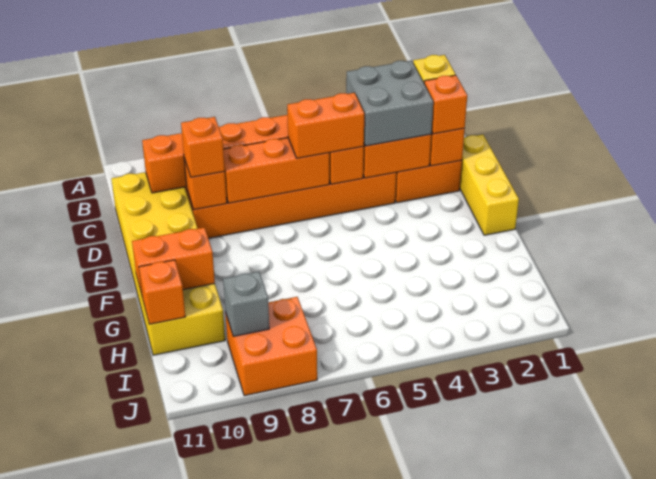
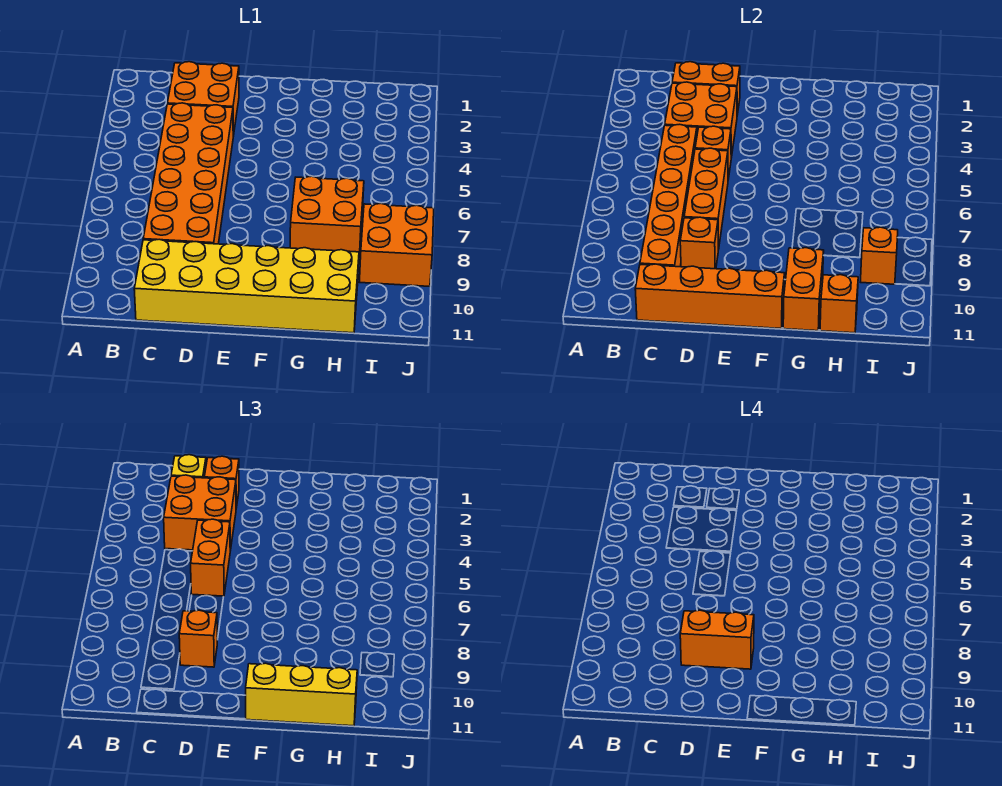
grey brick C3:D4 level 3 -> orange brick C3:D4 level 3
none -> orange brick C11:F11 level 2
yellow brick D1:F1 level 1 -> yellow brick F11:H11 level 3
none -> orange brick D9:E9 level 4
none -> orange brick G7:H8 level 1
grey brick I9 level 2 -> orange brick I9 level 2

